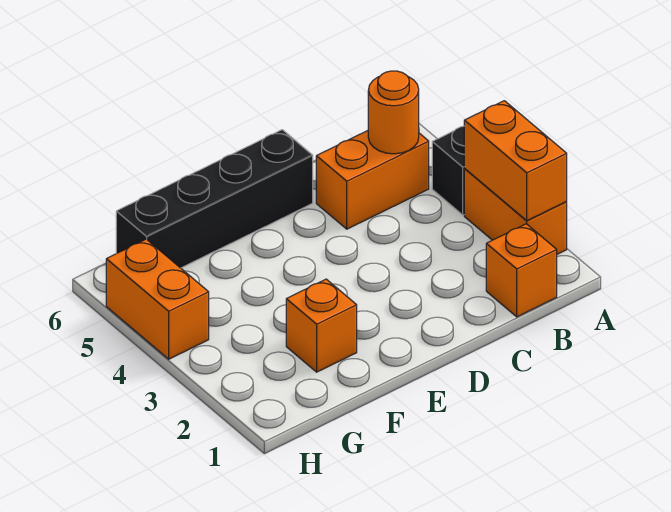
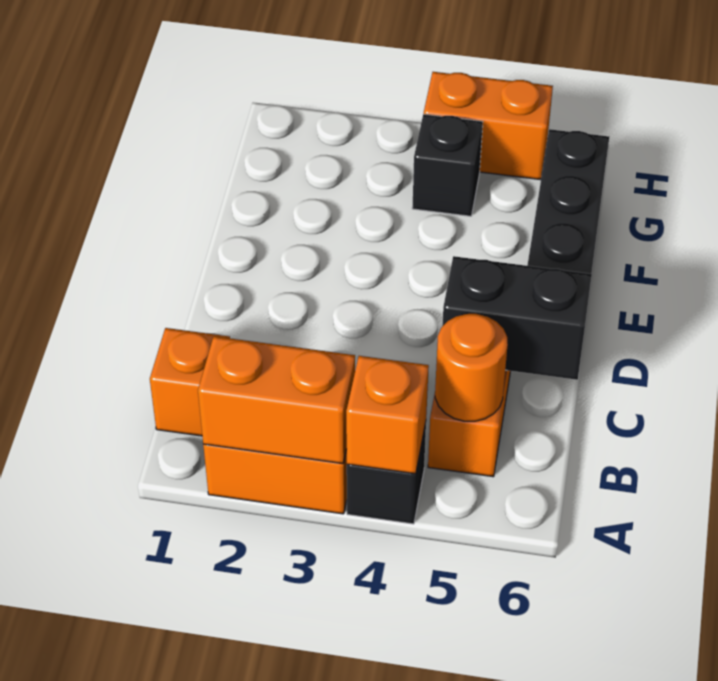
none -> black brick C5:C6 level 2
orange brick F2 level 1 -> orange brick A4 level 2
none -> black brick G4 level 1

